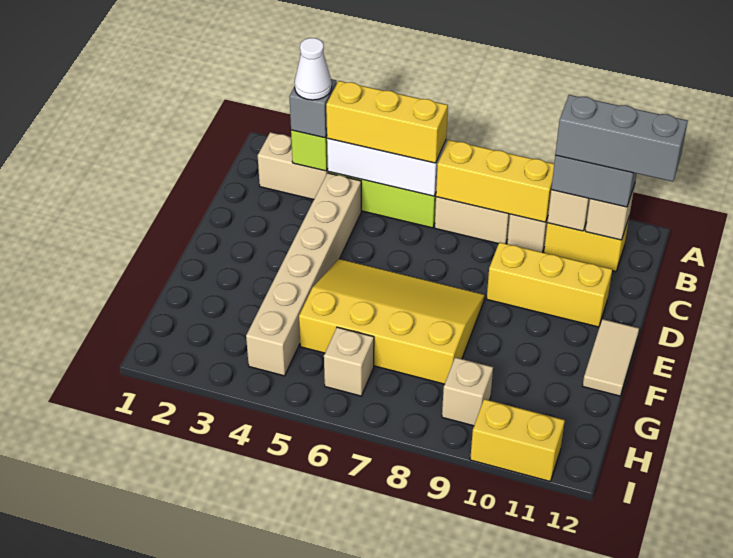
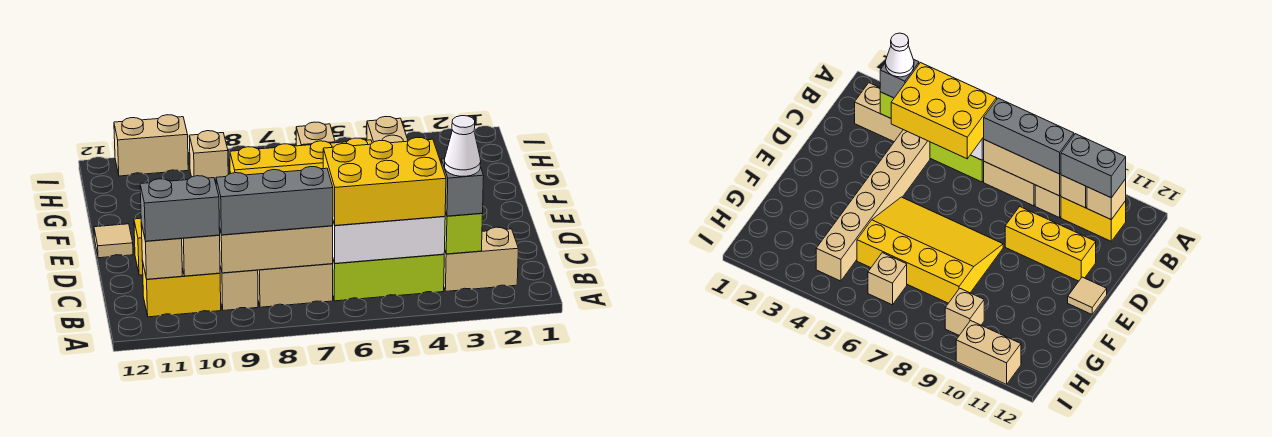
yellow brick B4:B6 level 3 -> yellow brick B4:C6 level 3
yellow brick B7:B9 level 2 -> tan brick B7:B9 level 2
grey brick B10:B12 level 4 -> grey brick B7:B9 level 3
tan tile E12:F12 level 1 -> tan tile E12 level 1
yellow brick I10:I11 level 1 -> tan brick I10:I11 level 1

